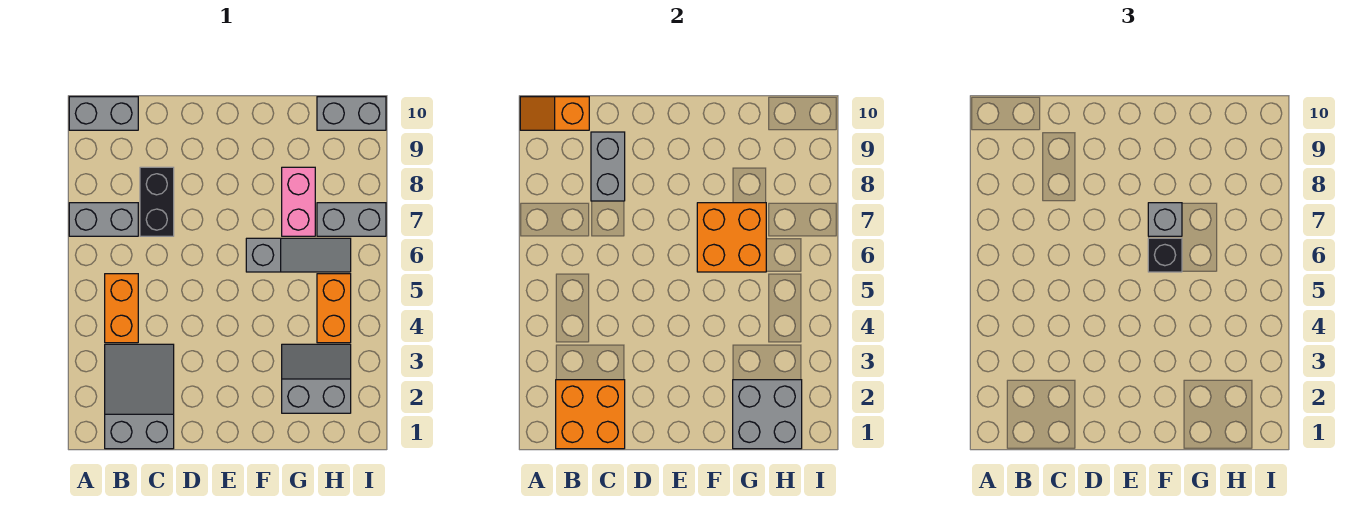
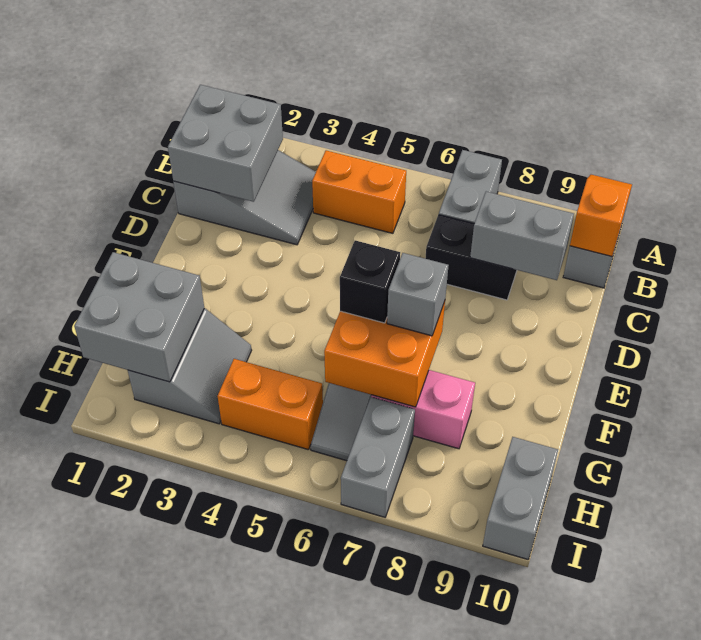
orange brick B1:C2 level 2 -> grey brick B1:C2 level 2

